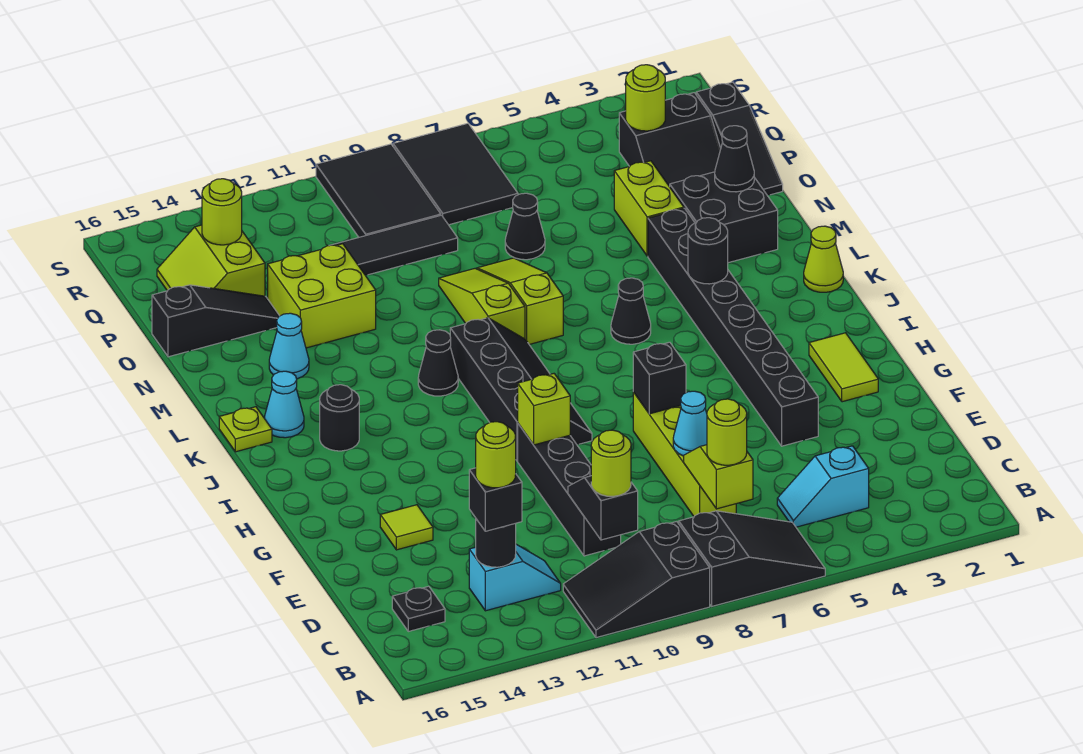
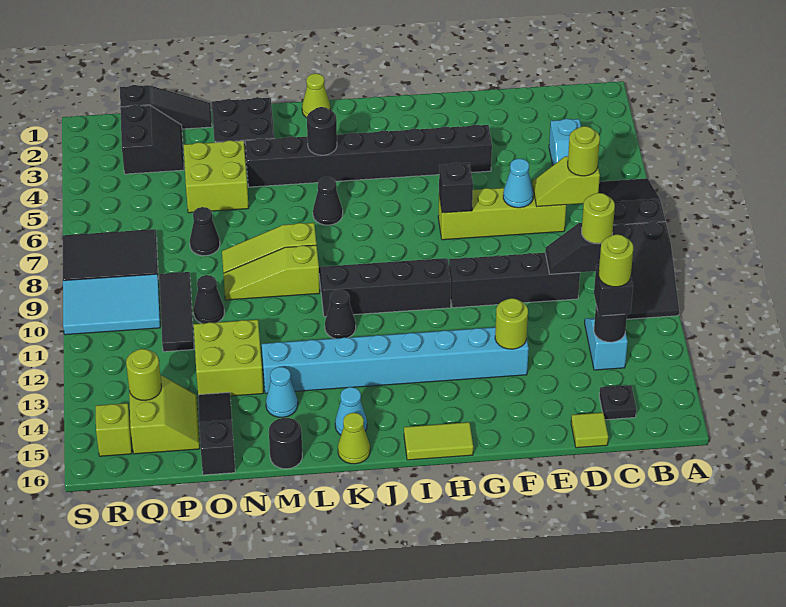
none -> cyan brick F13:M13 level 1
lime tile F14 level 1 -> lime tile D16 level 1
lime tile G2:H2 level 1 -> lime tile H16:I16 level 1
lime brick G10 level 2 -> lime brick R15 level 1
black round brick J14 level 1 -> black round brick M16 level 1
lime plate K16 level 1 -> lime cone K16 level 1
black cone N2 level 2 -> black cone O10 level 1
lime brick N4:O4 level 1 -> lime brick N4:O5 level 1
lime slope P14:Q15 level 1 top 14 -> lime slope P14:Q15 level 1 top Q
lime round brick Q3 level 2 -> lime round brick F13 level 2
black tile Q9:S10 level 1 -> cyan tile Q9:S10 level 1

